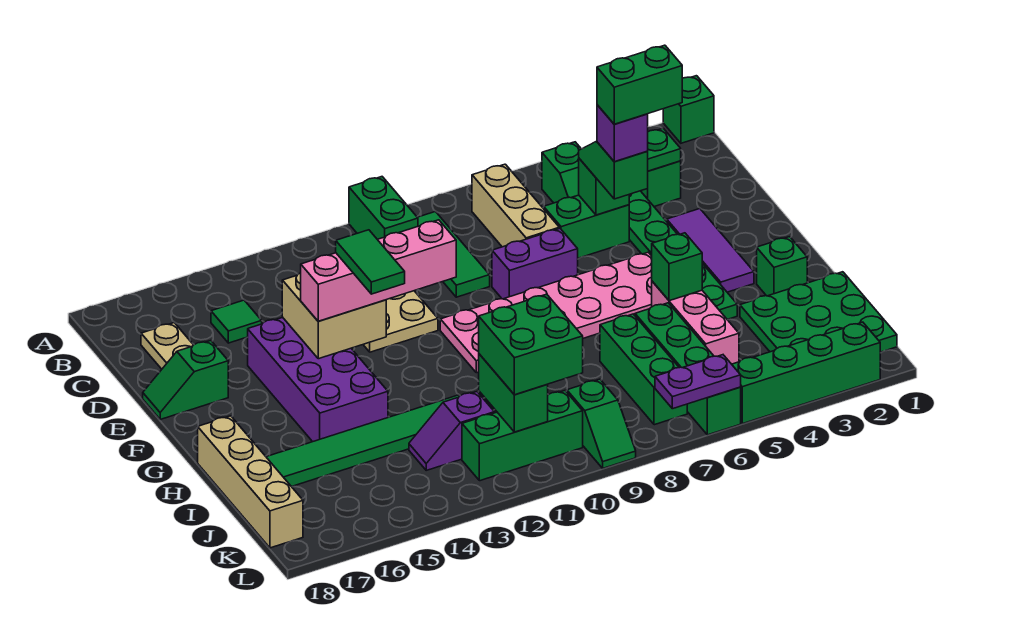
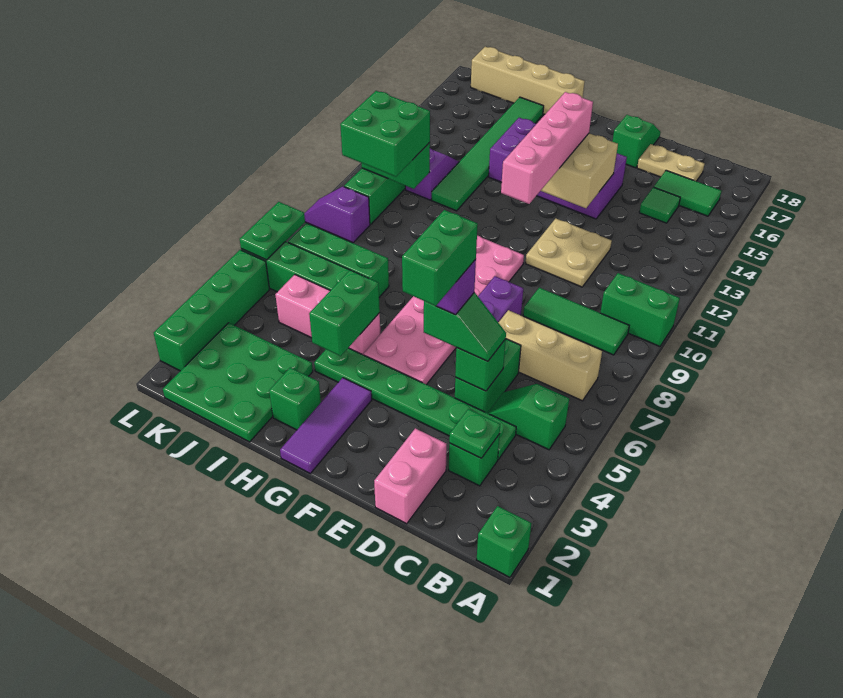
none -> pink brick D1:D2 level 1
purple tile E3:G3 level 1 -> purple tile G1:G3 level 1
green tile F13:G13 level 4 -> green tile B16:C16 level 1
green brick H5 level 2 -> green brick H4:H5 level 2
green slope K9:L9 level 1 top K -> purple slope K9:L9 level 1 top K
purple plate L6:L7 level 2 -> green plate L6:L7 level 2

